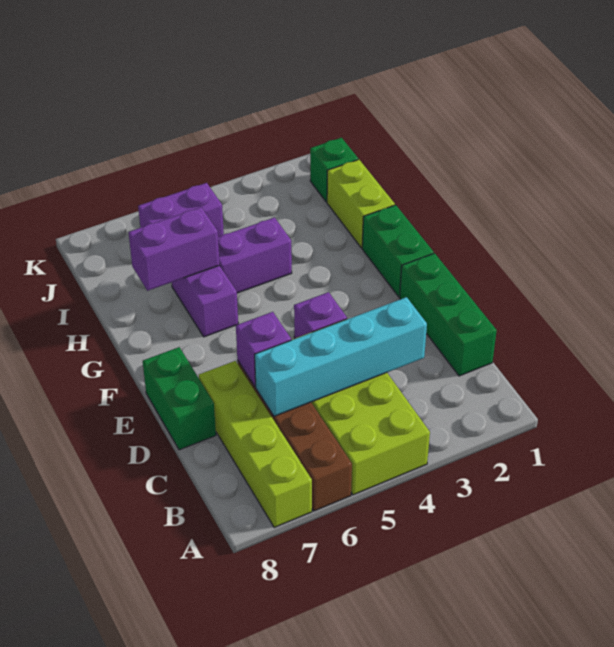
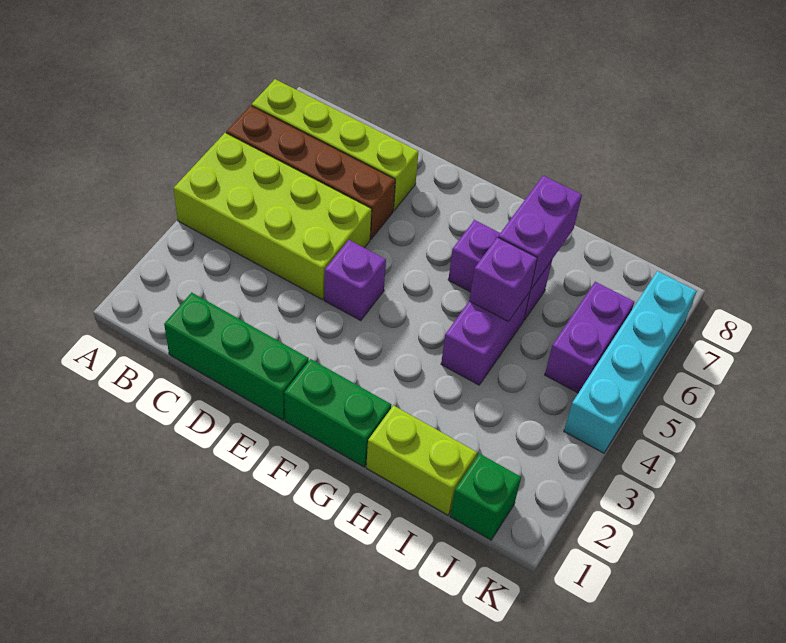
cyan brick C3:C6 level 2 -> cyan brick K4:K7 level 1
purple brick D6 level 2 -> purple brick H5 level 2
green brick D8:E8 level 1 -> none

